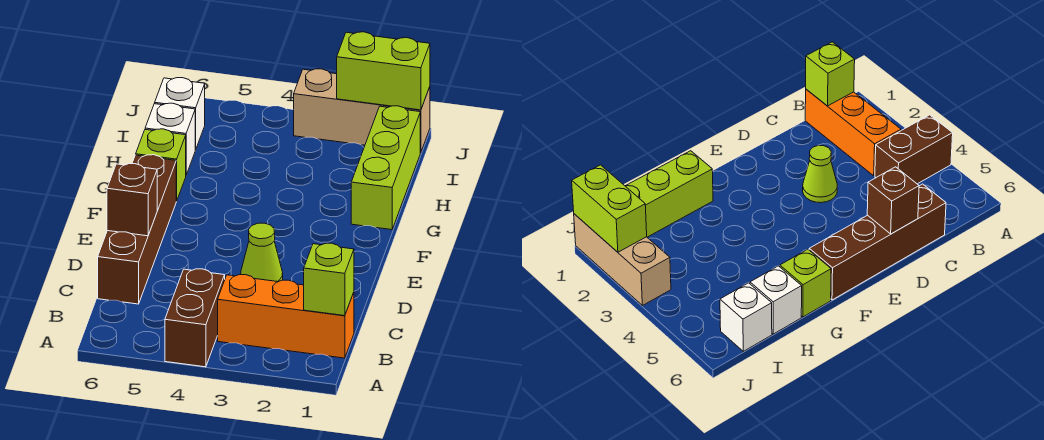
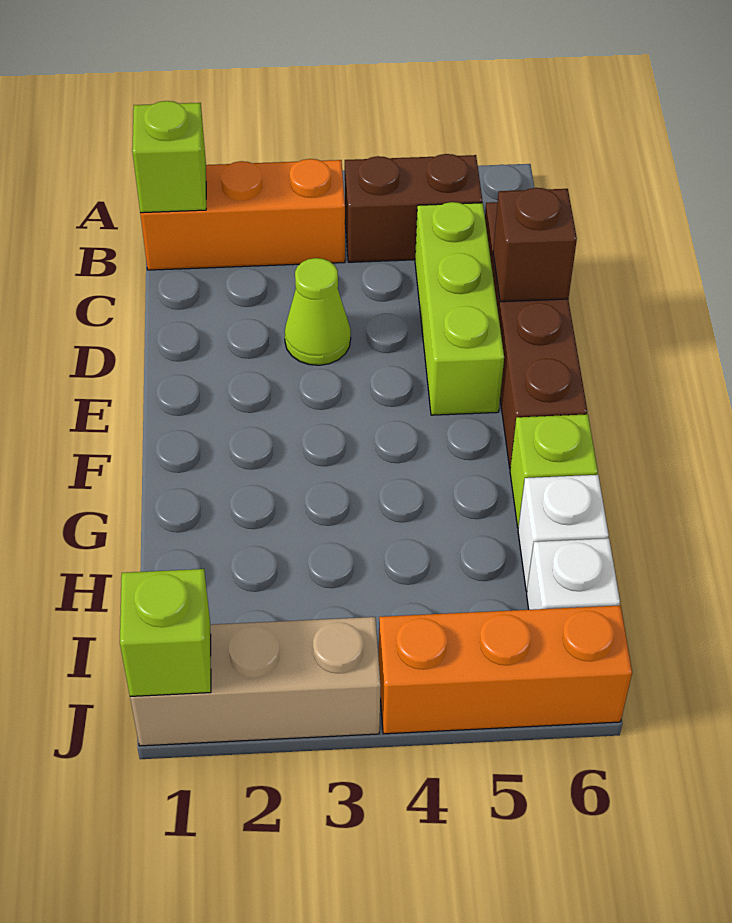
brown brick A4:B4 level 1 -> brown brick B4:B5 level 1
lime brick G1:I1 level 1 -> lime brick C5:E5 level 1
lime brick J1:J2 level 2 -> lime brick J1 level 2
none -> orange brick J4:J6 level 1

